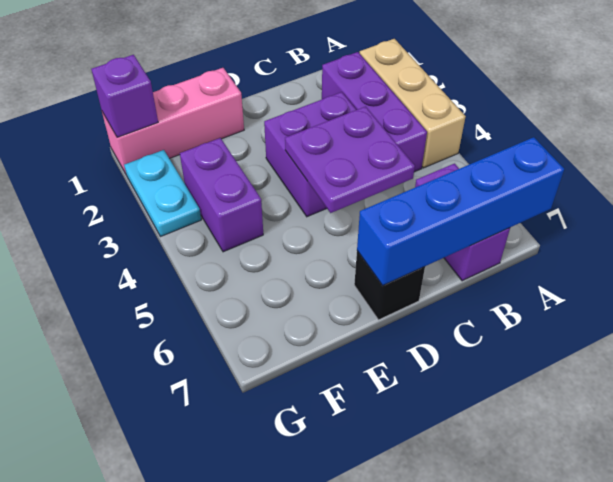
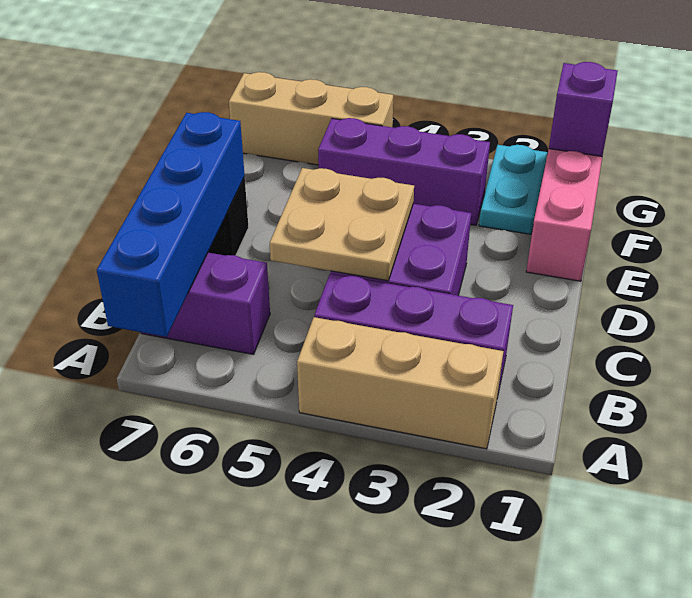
purple plate C4:D5 level 2 -> tan plate C4:D5 level 2
purple brick F3:F4 level 1 -> purple brick F3:F5 level 1
cyan plate G2:G3 level 1 -> cyan plate F2:G2 level 1
none -> tan brick G5:G7 level 1

